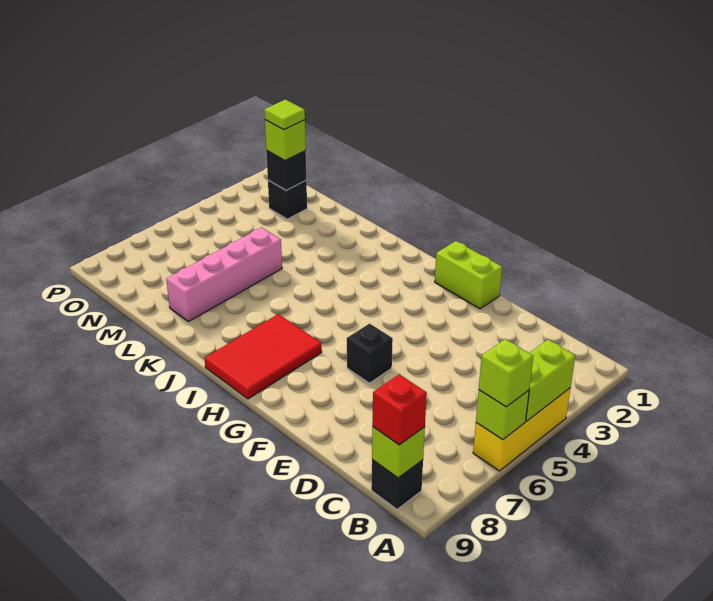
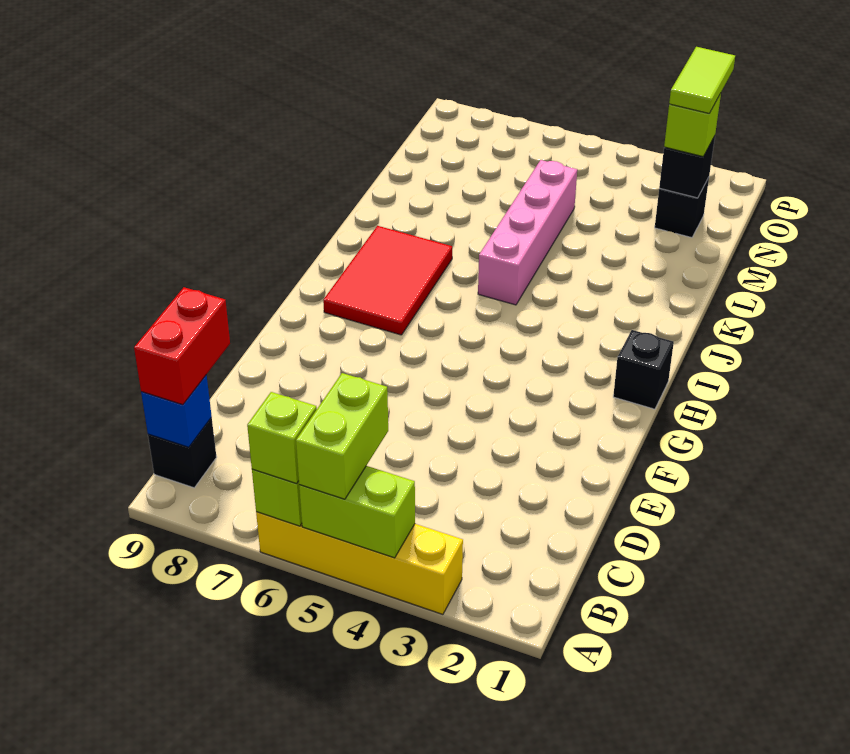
yellow brick A4:A6 level 1 -> yellow brick A3:A6 level 1
lime brick B9 level 2 -> blue brick B9 level 2
red brick B9 level 3 -> red brick B9:C9 level 3
lime brick F1:G1 level 1 -> lime brick A5:B5 level 3
black brick F6 level 1 -> black brick H1 level 1
red tile H7:I9 level 1 -> red tile H7:J8 level 1
pink brick L5:L8 level 1 -> pink brick J5:M5 level 1
lime tile N2 level 4 -> lime tile N2:O2 level 4

